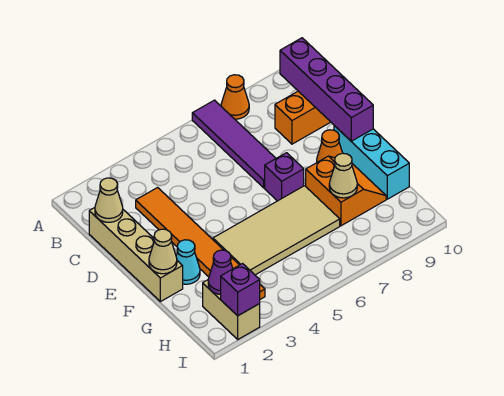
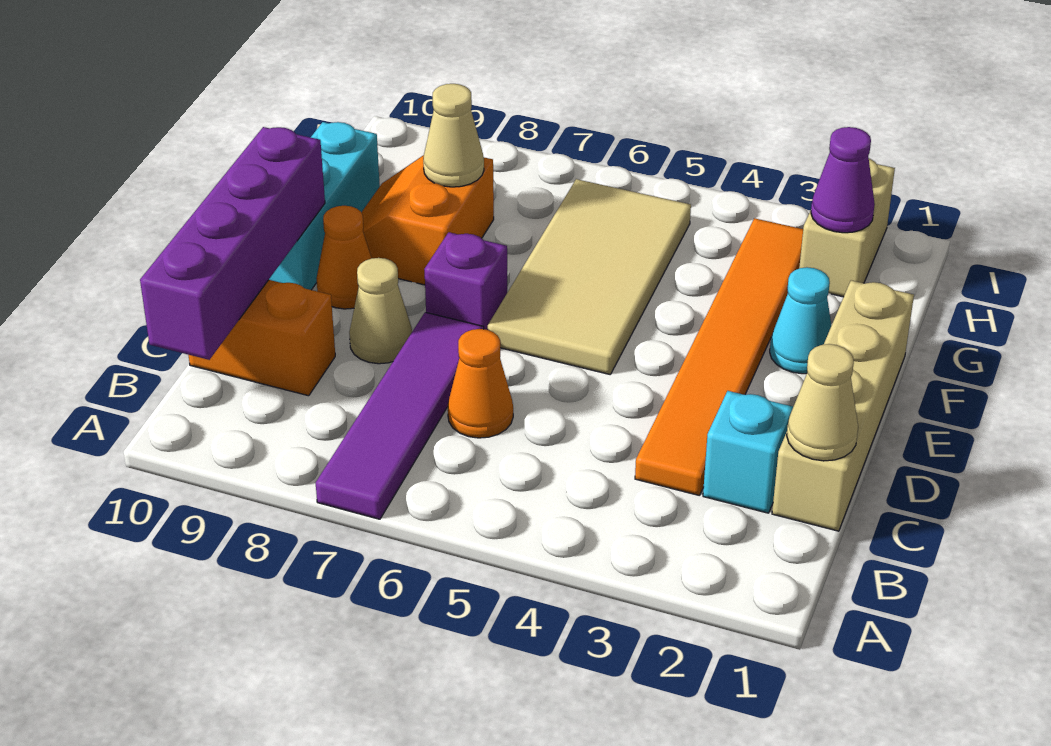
orange cone A8 level 1 -> orange cone C6 level 1
none -> cyan brick C2 level 1
tan cone F1 level 2 -> tan cone D8 level 1
tan tile F4:G7 level 1 -> tan tile E5:H6 level 1
purple brick I2 level 2 -> none

